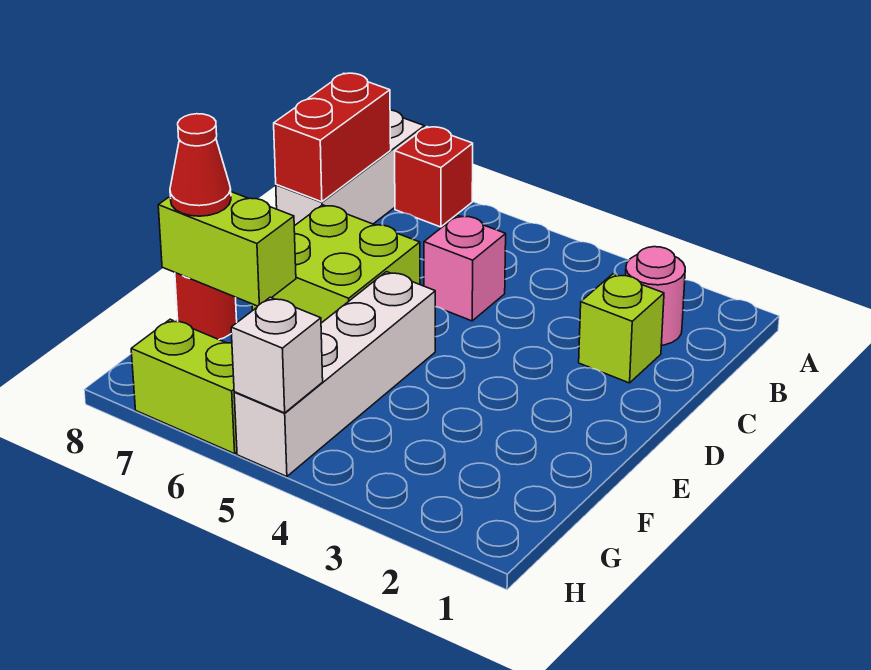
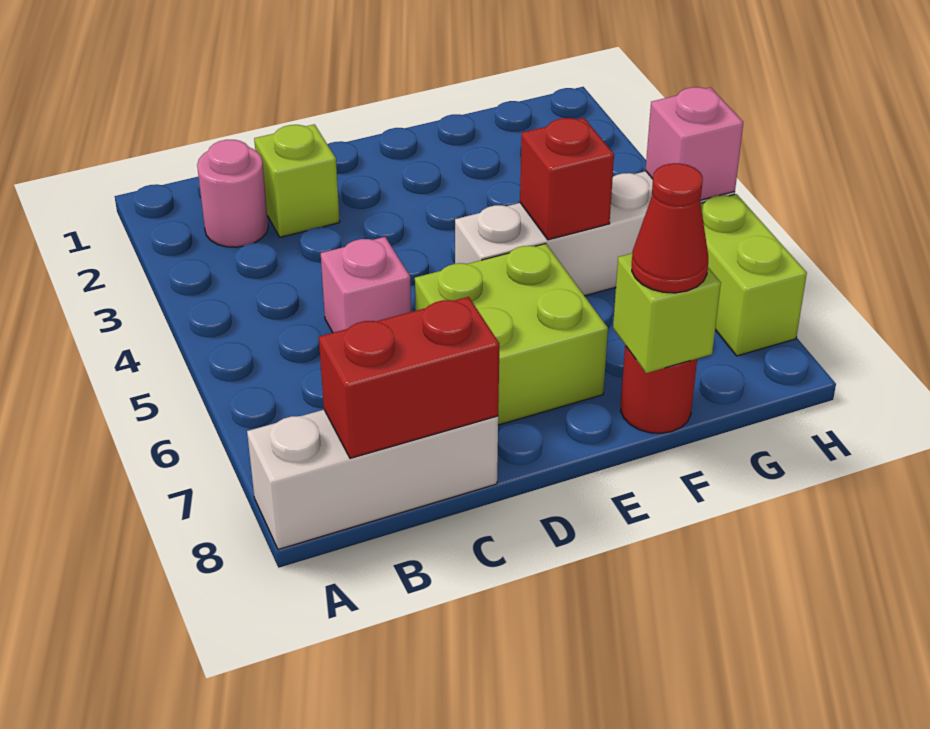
red brick A7 level 1 -> red brick F5 level 2
lime brick F7:F8 level 2 -> lime brick F8 level 2
white brick H5 level 2 -> pink brick H5 level 2

